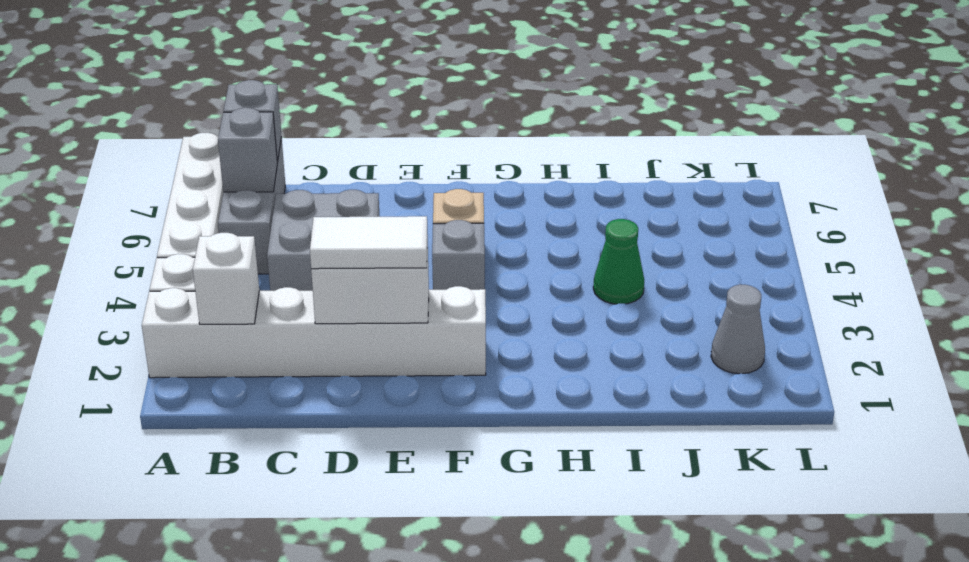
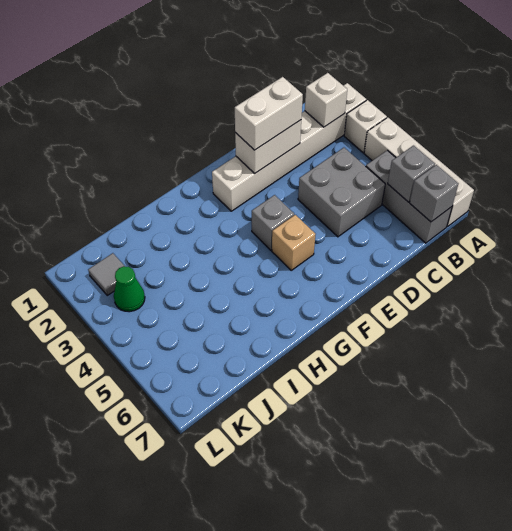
white tile D2:E2 level 3 -> white brick D2:E2 level 3
green cone I4 level 1 -> green cone K3 level 1
grey cone K2 level 1 -> grey tile K2 level 1

